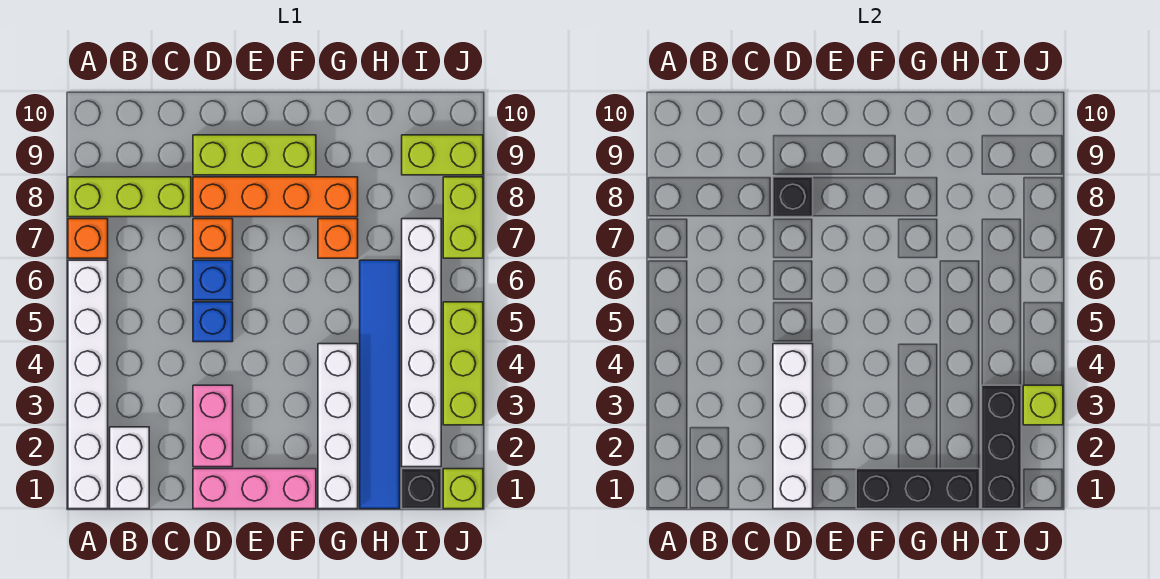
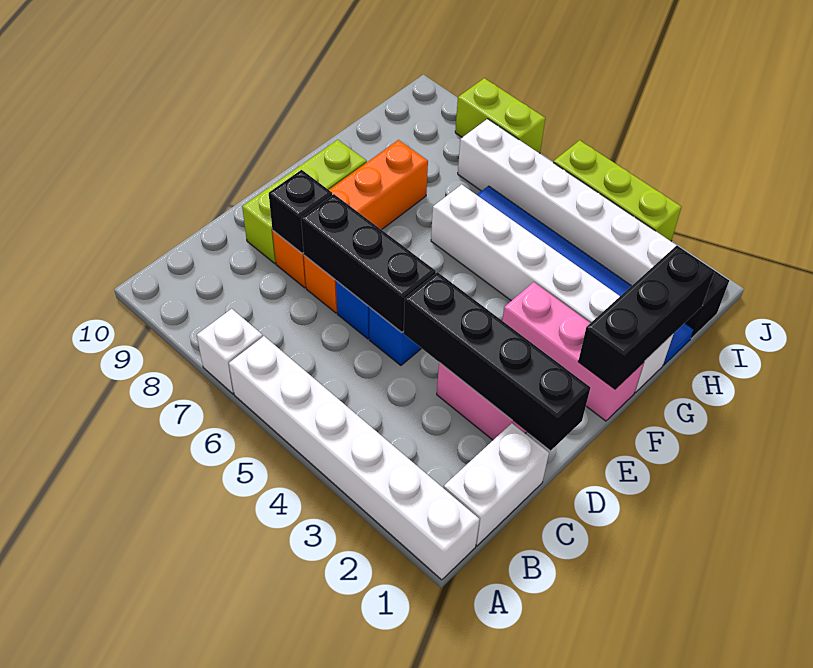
orange brick A7 level 1 -> white brick A7 level 1
lime brick A8:C8 level 1 -> none
white brick B1:B2 level 1 -> white brick B1:C1 level 1
pink brick D1:F1 level 1 -> pink brick F1:F3 level 1
white brick D1:D4 level 2 -> black brick D1:D4 level 2
white brick G1:G4 level 1 -> white brick G1:G6 level 1
orange brick G7 level 1 -> none
black brick I1:I3 level 2 -> black brick D5:D7 level 2
lime brick I9:J9 level 1 -> none
lime brick J1 level 1 -> none
lime brick J3 level 2 -> none

